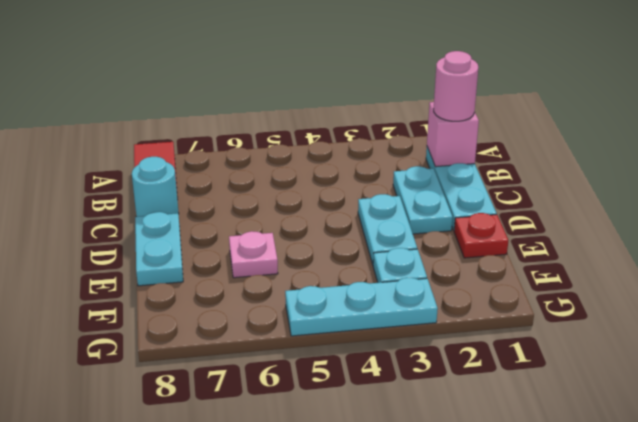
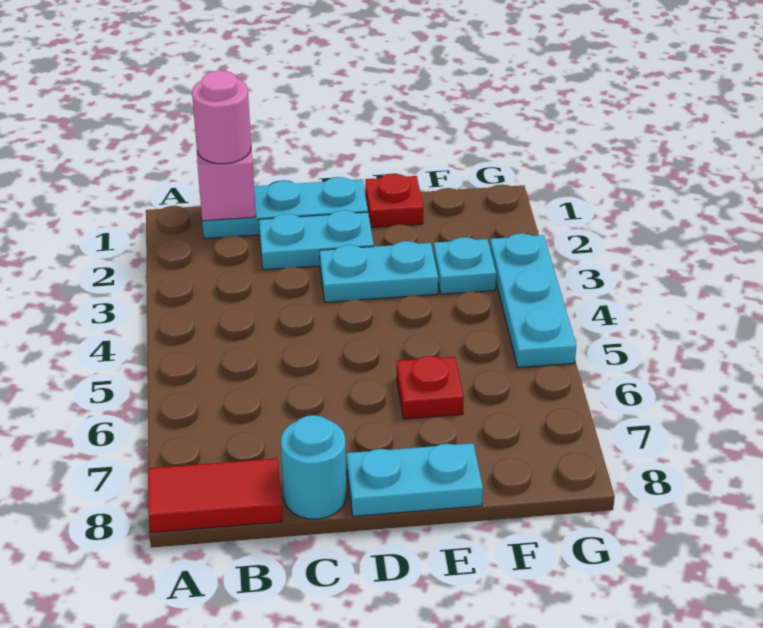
pink plate E6 level 1 -> red plate E6 level 1

